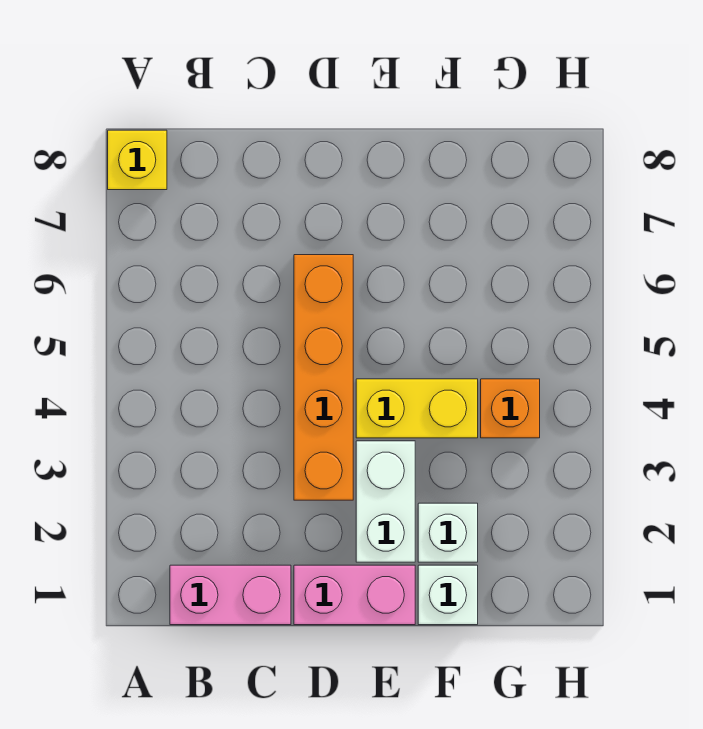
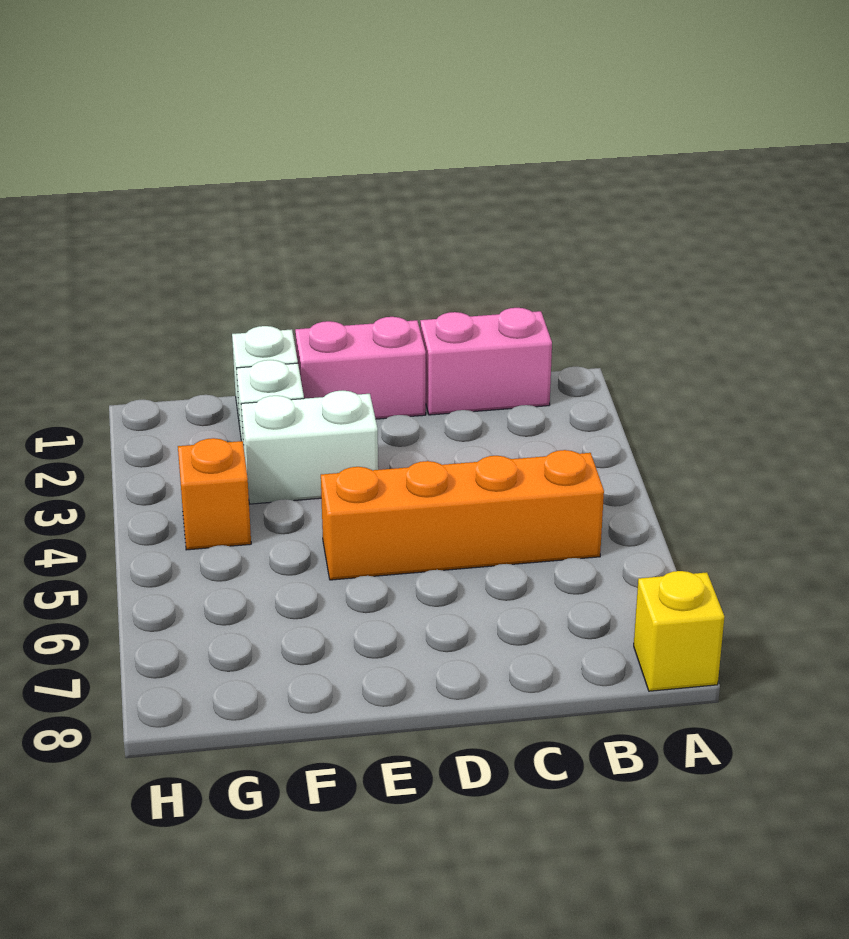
orange brick D3:D6 level 1 -> orange brick B5:E5 level 1
white brick E2:E3 level 1 -> white brick E3:F3 level 1
yellow brick E4:F4 level 1 -> none

